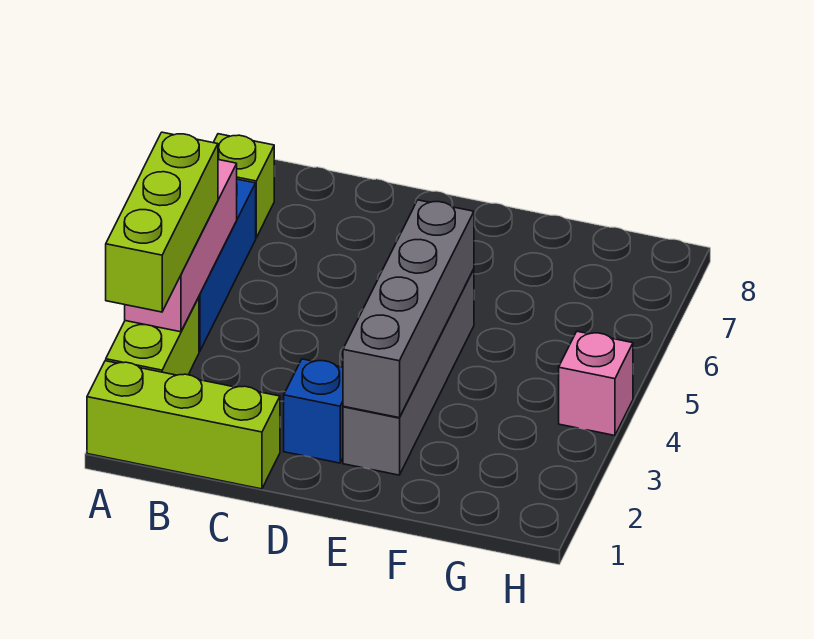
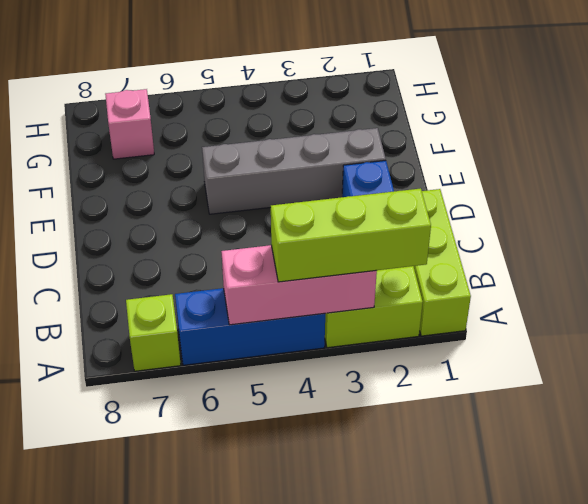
grey brick E2:E5 level 2 -> none
pink brick H4 level 1 -> pink brick G7 level 1

